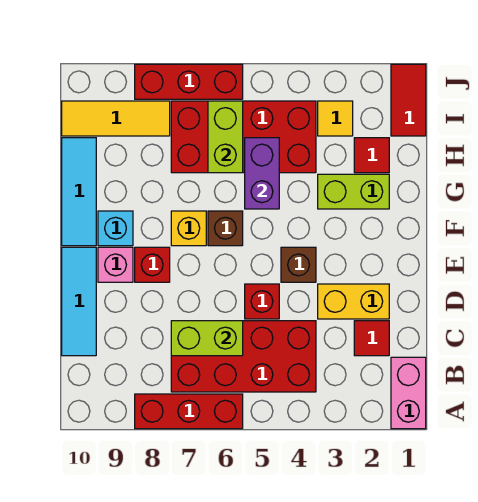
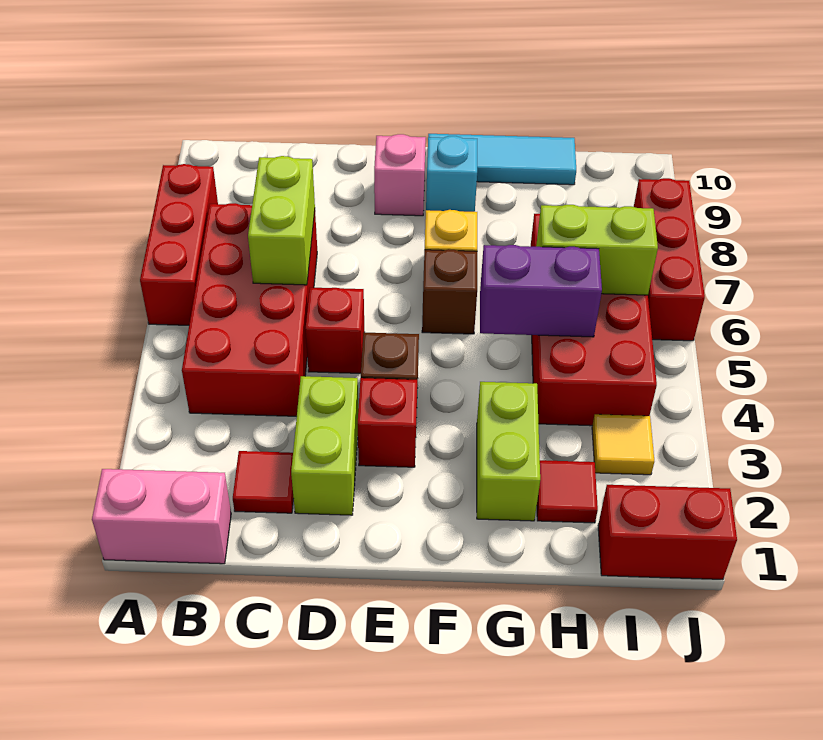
cyan tile C10:E10 level 1 -> none
yellow brick D2:D3 level 1 -> lime brick D2:D3 level 1
red brick E8 level 1 -> red brick E3 level 1
red tile I1:J1 level 1 -> red brick I1:J1 level 1
yellow tile I8:I10 level 1 -> none

